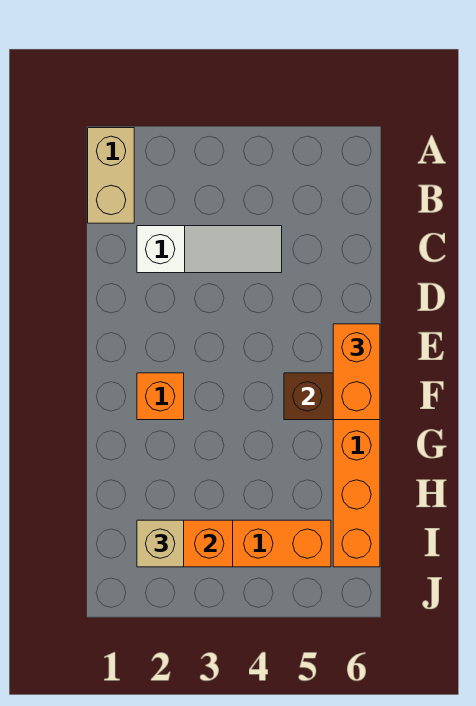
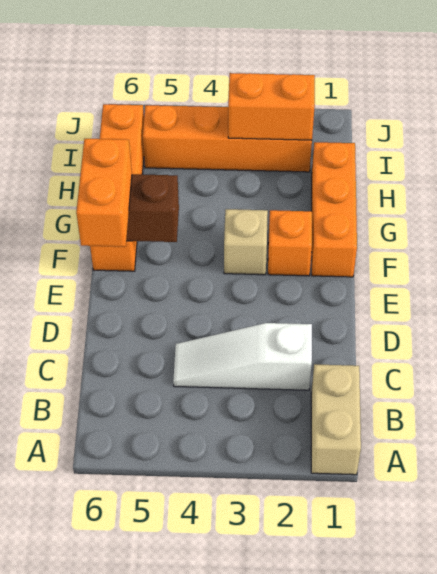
none -> orange brick F1:H1 level 1
tan brick I2 level 3 -> tan brick F3 level 1

